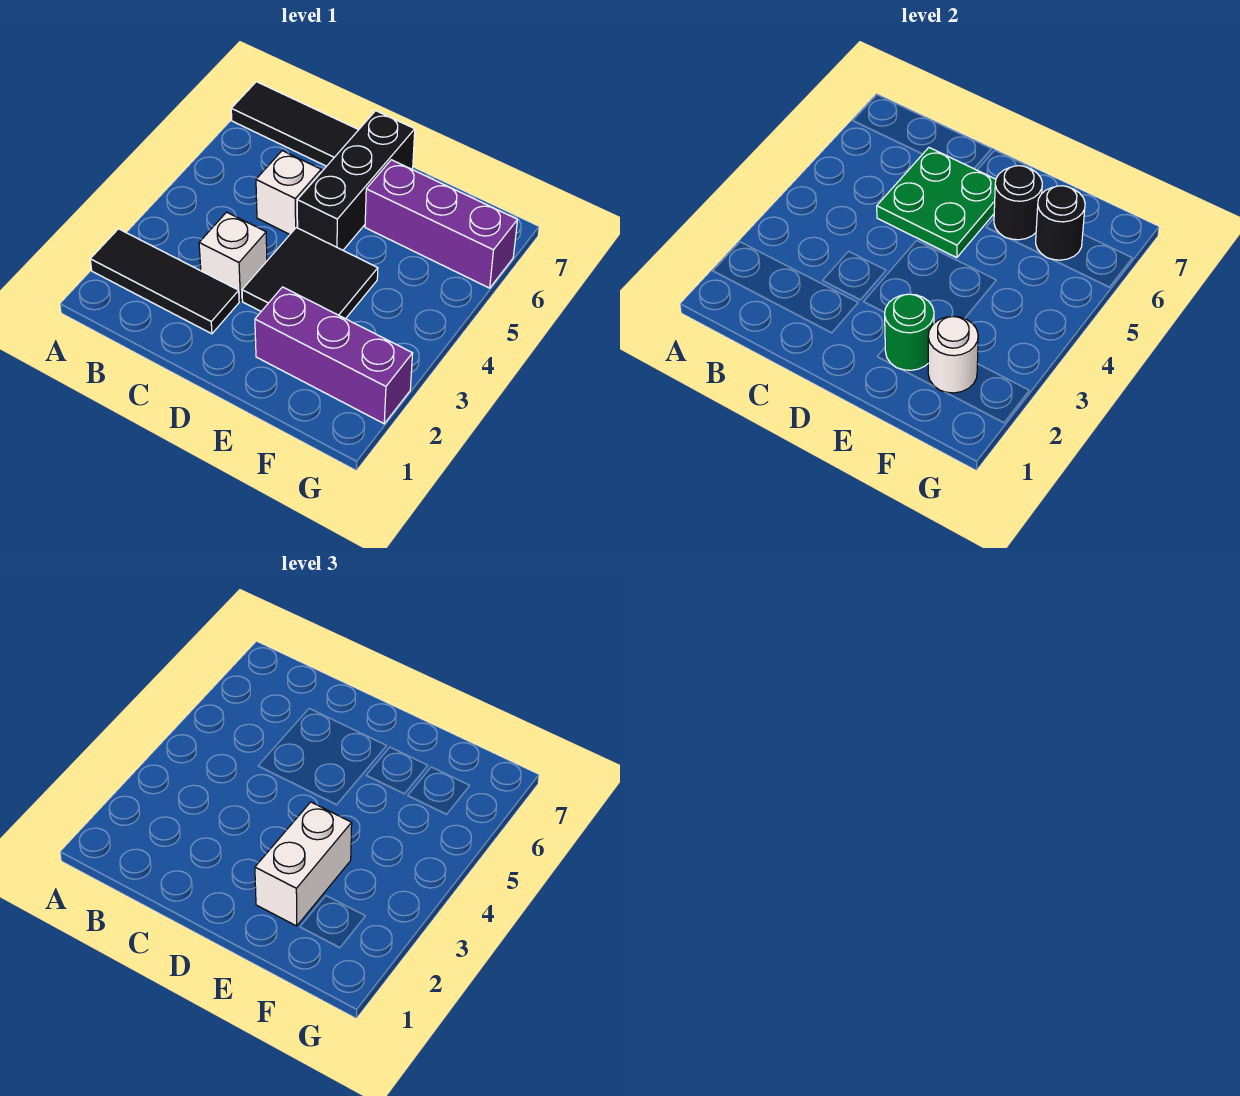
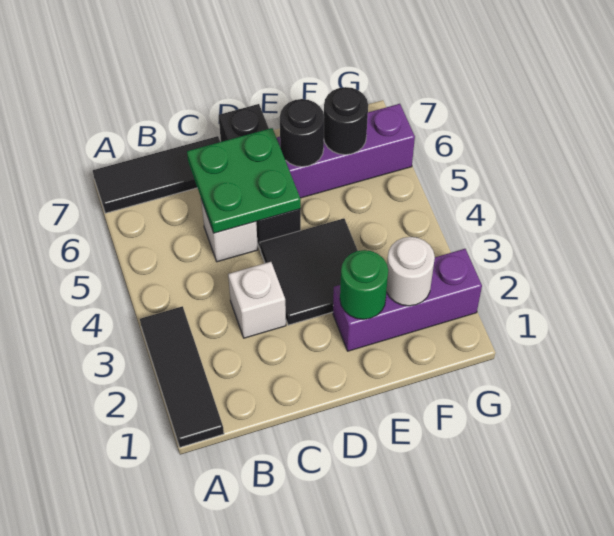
black tile A2:C2 level 1 -> black tile A1:A3 level 1
white brick E2:E3 level 3 -> none

